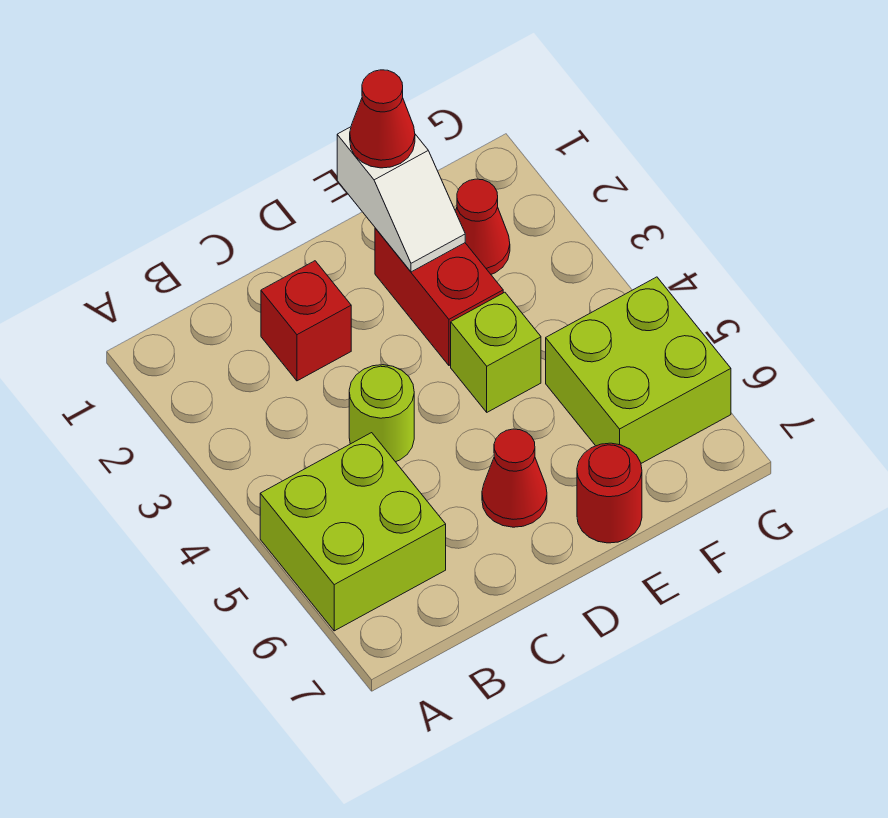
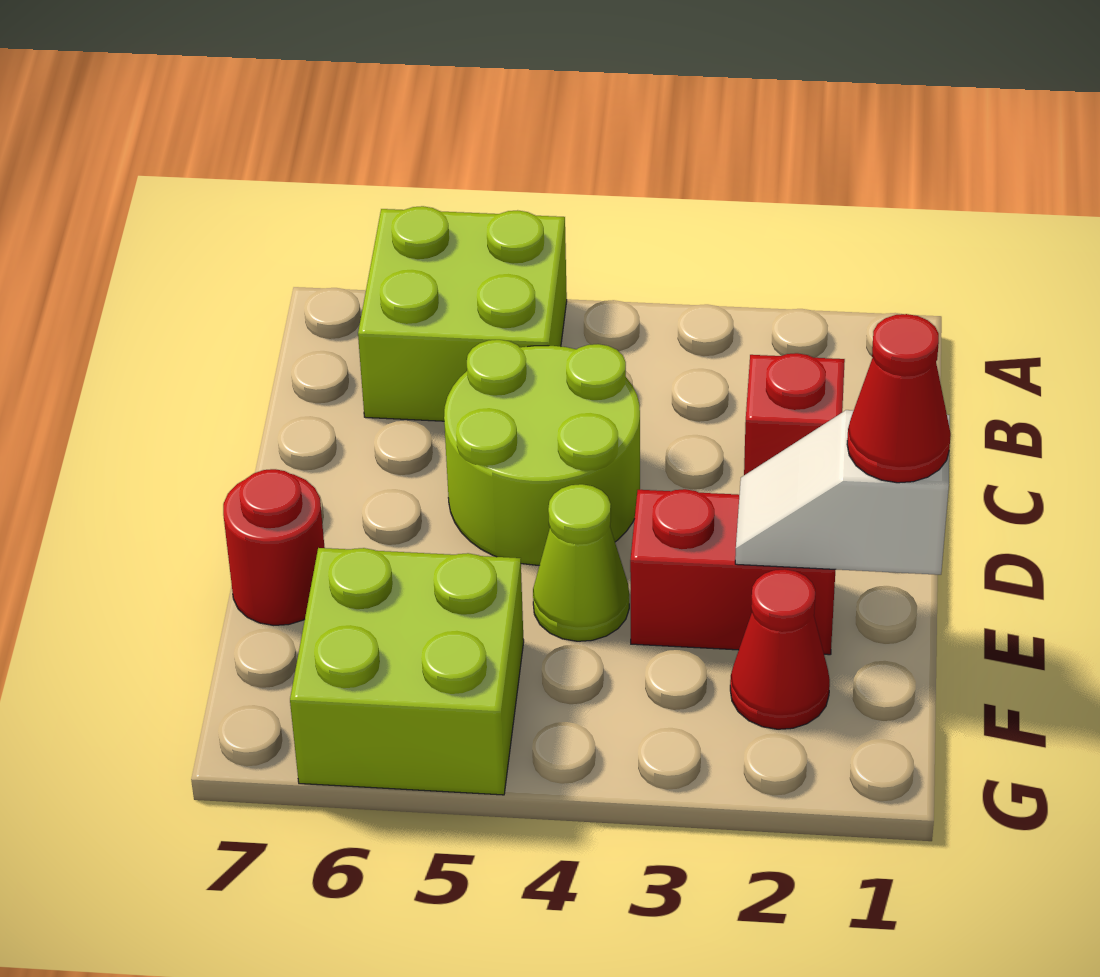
lime round brick C4 level 1 -> lime round brick C4:D5 level 1
red cone D6 level 1 -> none
lime brick E4 level 1 -> lime cone E4 level 1

